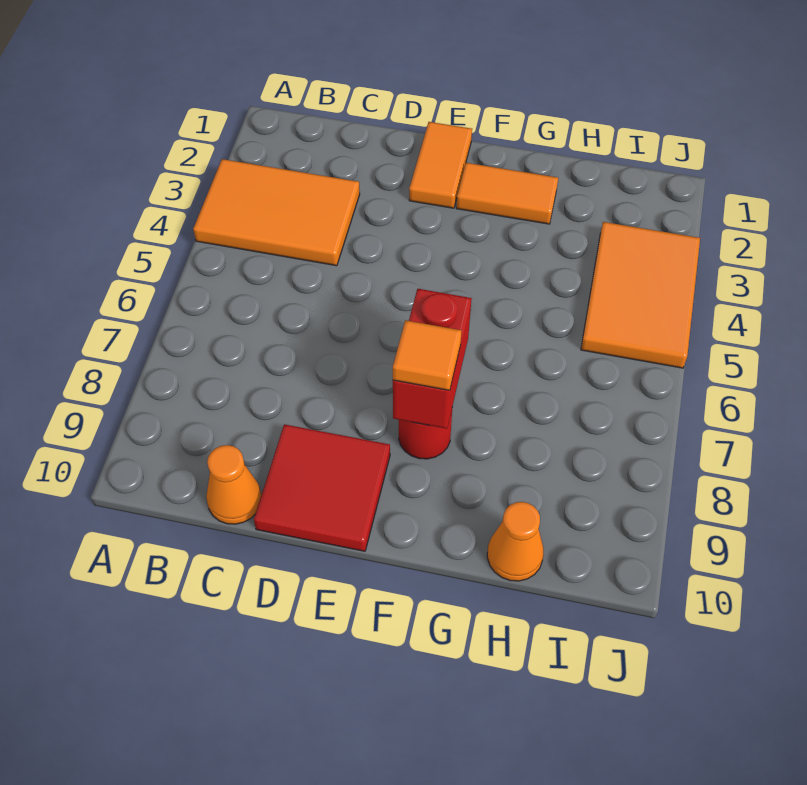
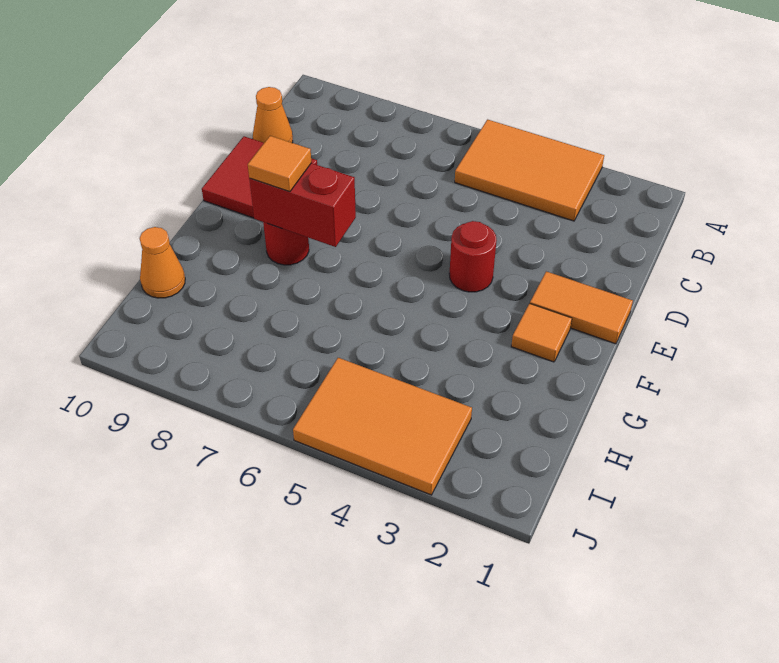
orange tile A3:C4 level 1 -> orange tile A3:B5 level 1
none -> red round brick E4 level 1
orange tile F2:G2 level 1 -> orange tile F2 level 1

